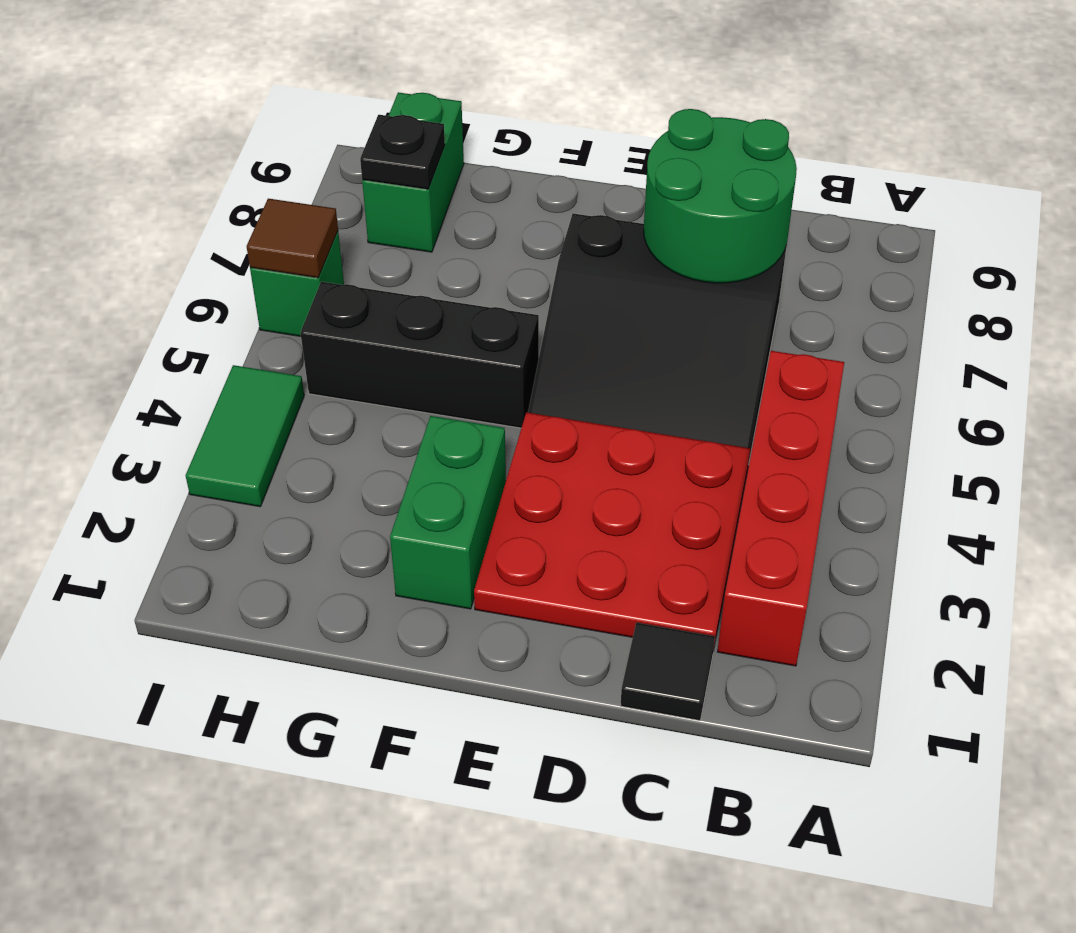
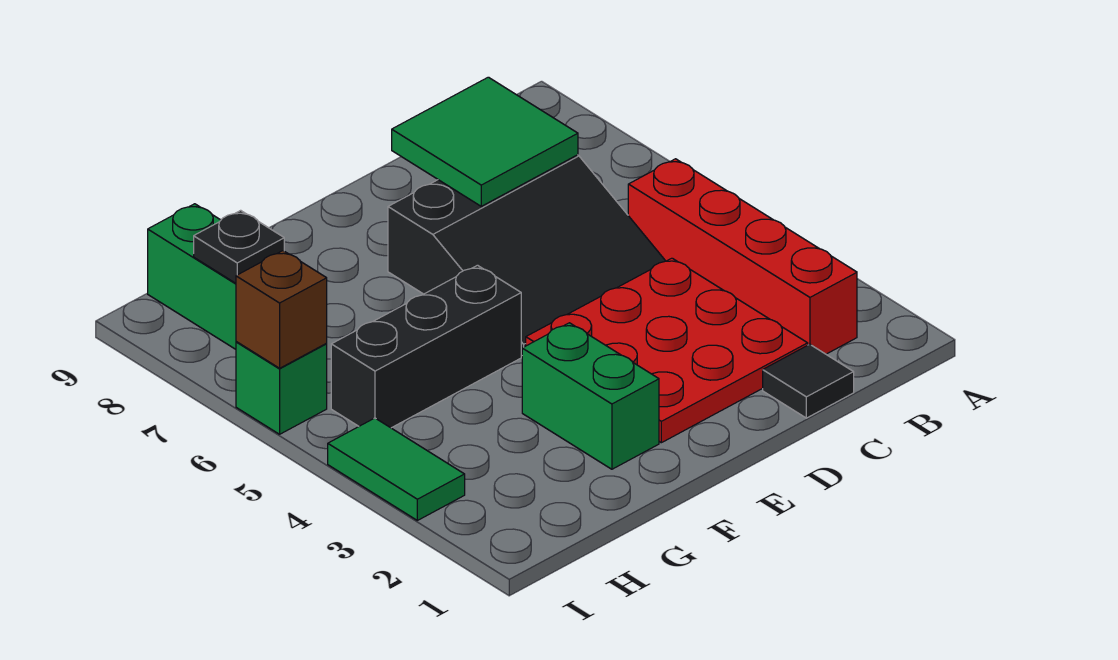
green round brick C7:D8 level 2 -> green tile C7:D8 level 2
brown tile I6 level 2 -> brown brick I6 level 2

